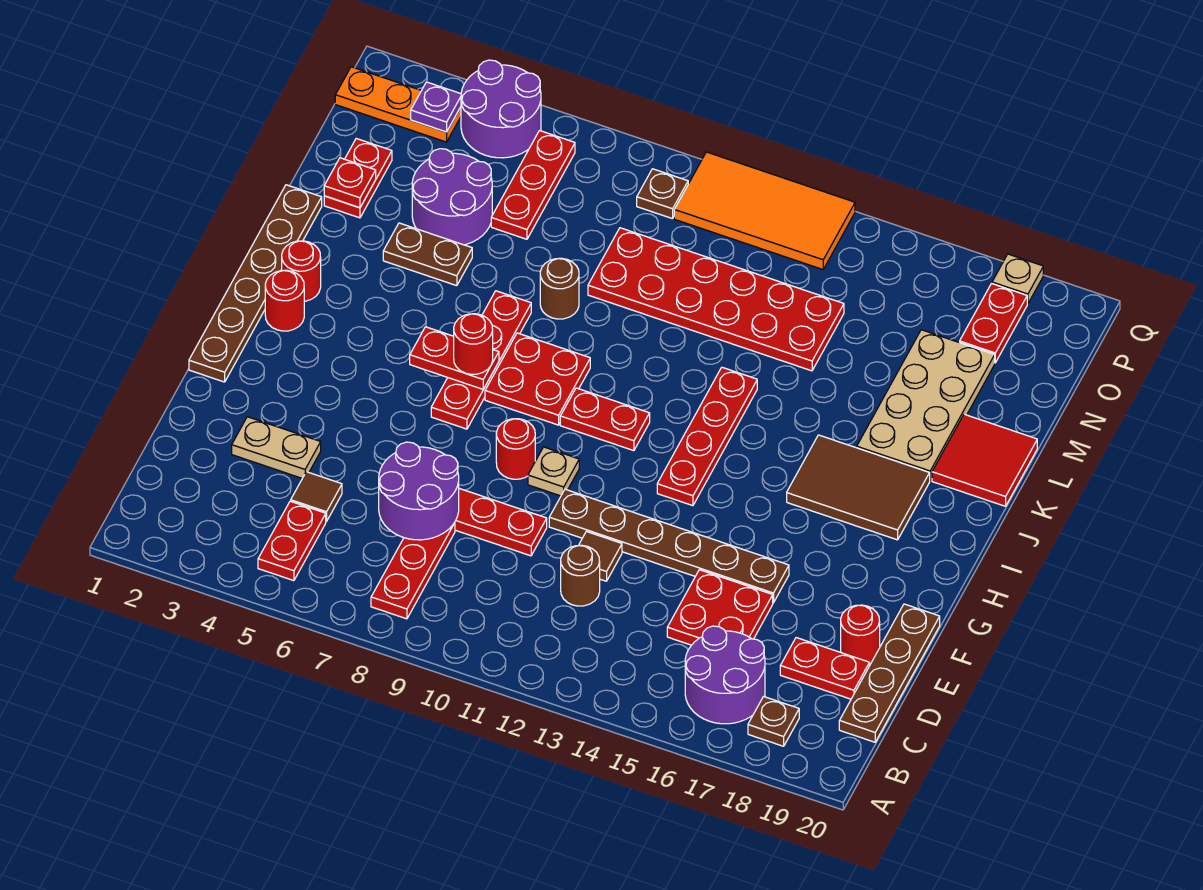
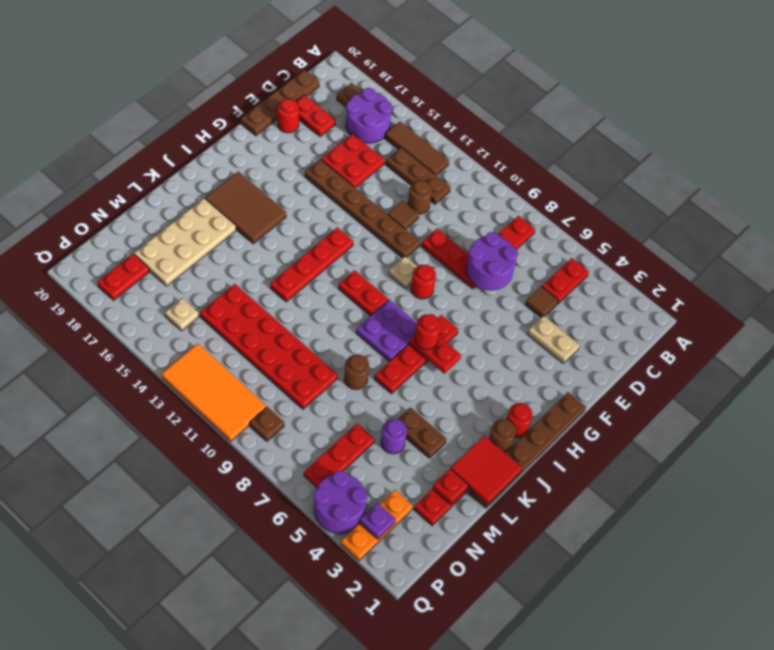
none -> brown tile B13:B15 level 1
none -> brown plate C12:C14 level 1
red plate I8:J9 level 1 -> purple plate I8:J9 level 1
red round brick J2 level 1 -> brown round brick J2 level 1
red tile K19:L20 level 1 -> red tile K1:L2 level 2
purple round brick M4:N5 level 1 -> purple round brick M5 level 1
orange plate P1:P3 level 1 -> orange plate O3:Q3 level 1
tan plate Q18 level 1 -> tan plate O15 level 1

